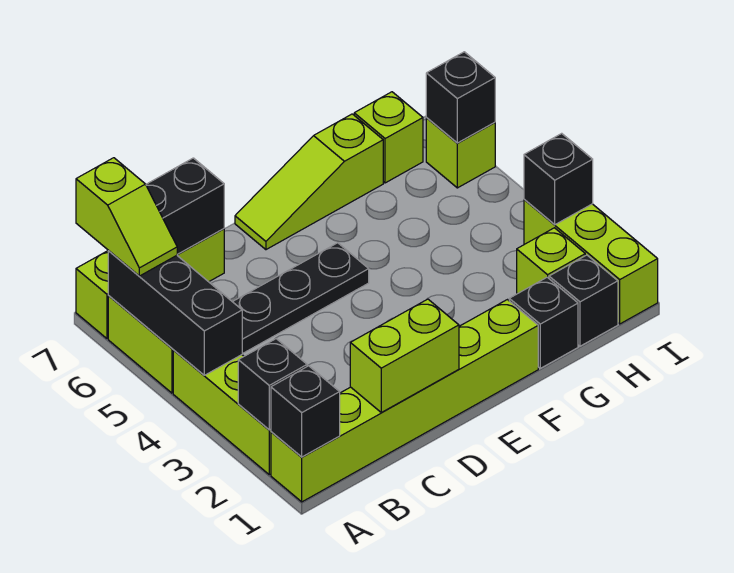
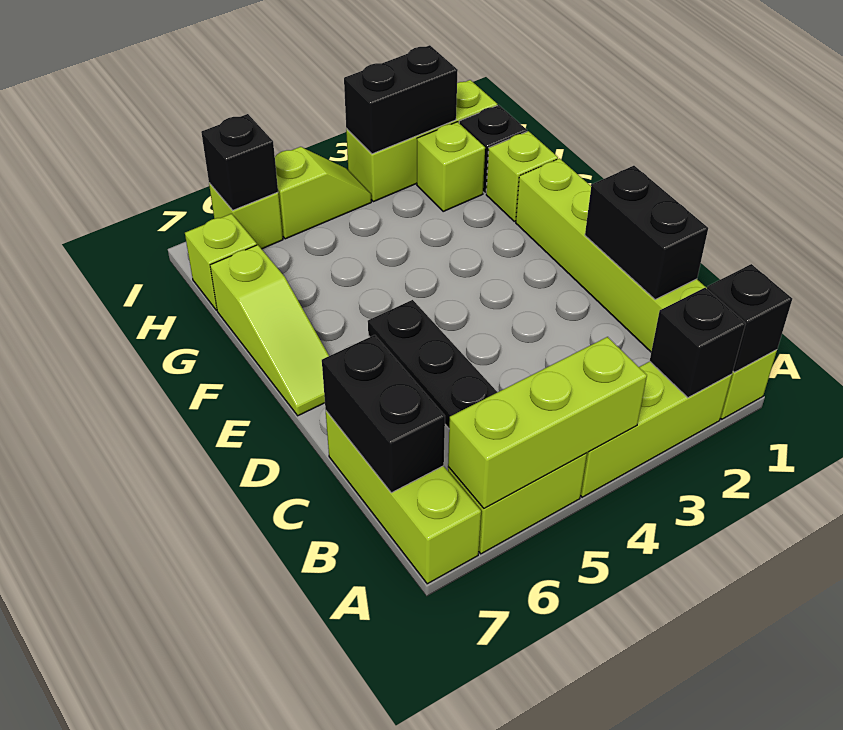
black brick A4:A6 level 2 -> lime brick A4:A6 level 2
lime slope A6:A7 level 3 top 7 -> lime slope I4:I5 level 1 top 5
lime brick C1:D1 level 2 -> black brick C1:D1 level 2
black brick G1 level 1 -> lime brick G1 level 1
black brick I3 level 2 -> black brick I2:I3 level 2

